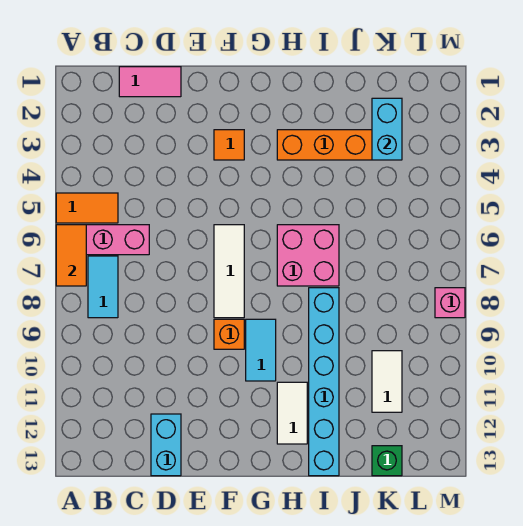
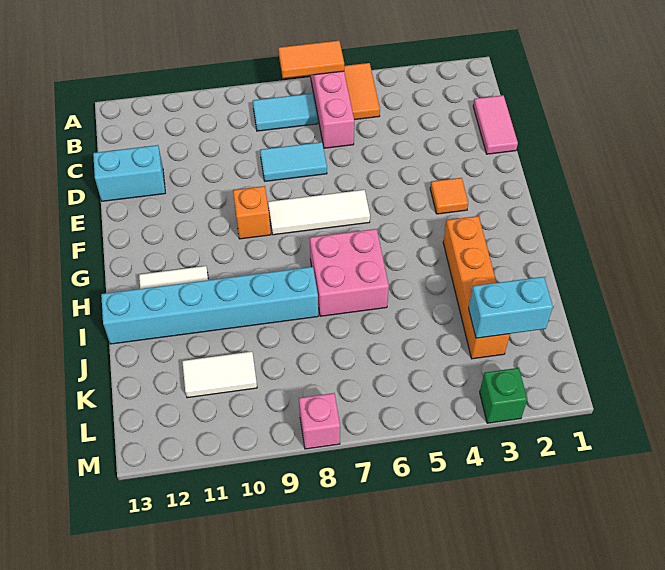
cyan tile G9:G10 level 1 -> cyan tile D7:D8 level 1
green brick K13 level 1 -> green brick M3 level 1

